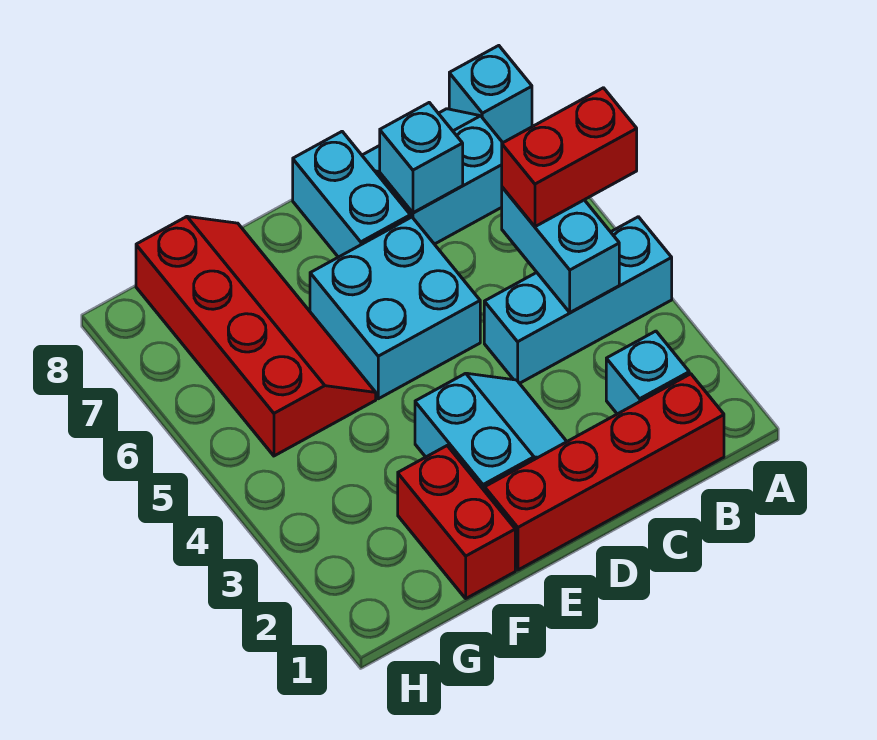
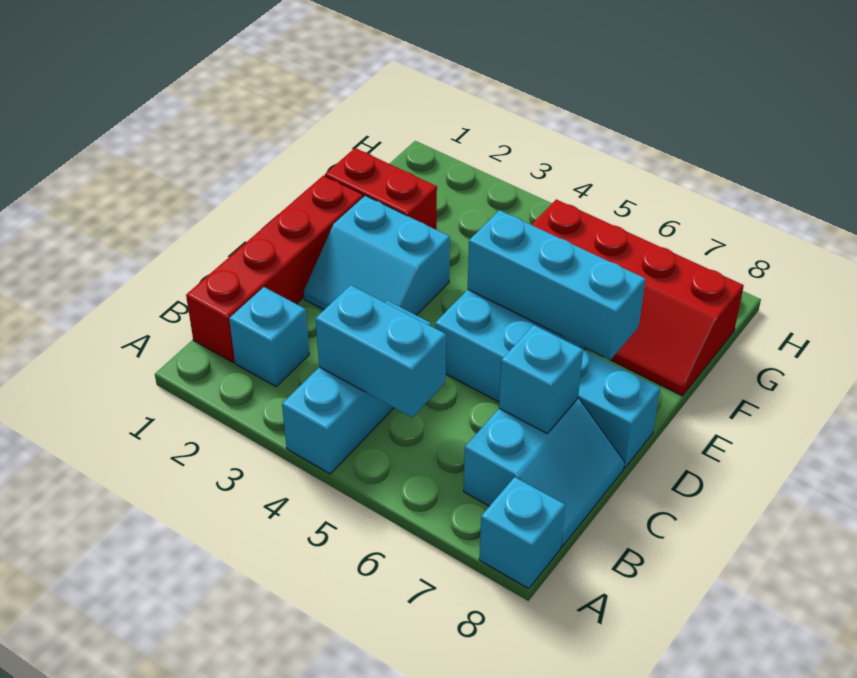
red brick A5:B5 level 3 -> none
none -> cyan brick E5:E7 level 2

